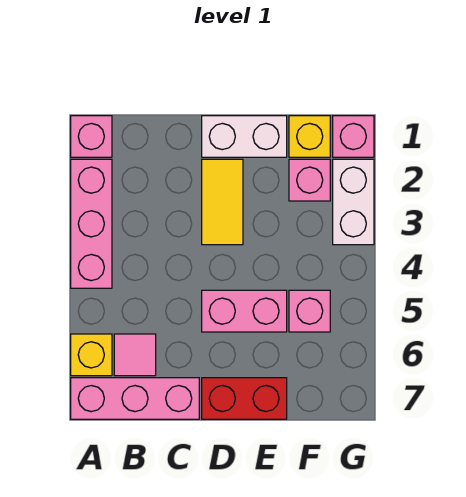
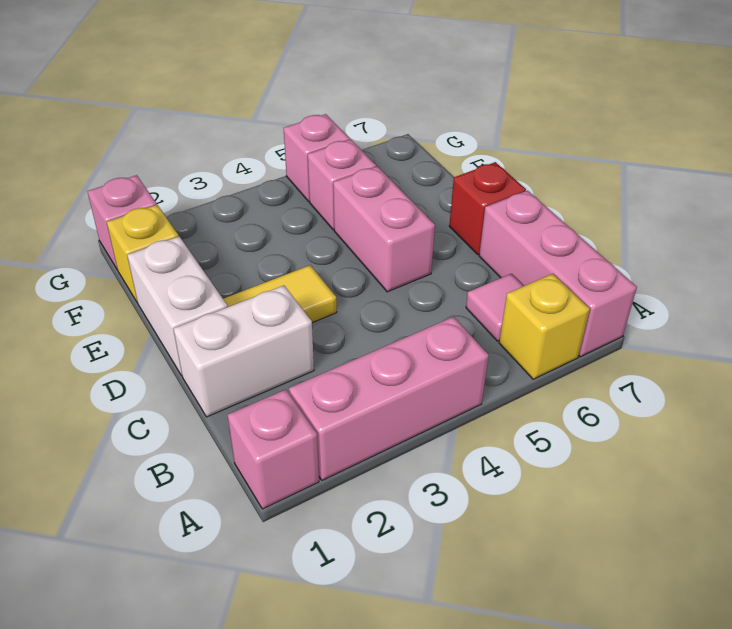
red brick D7:E7 level 1 -> red brick D7 level 1
pink brick F2 level 1 -> pink brick G5 level 1
white brick G2:G3 level 1 -> white brick C1:C2 level 1

